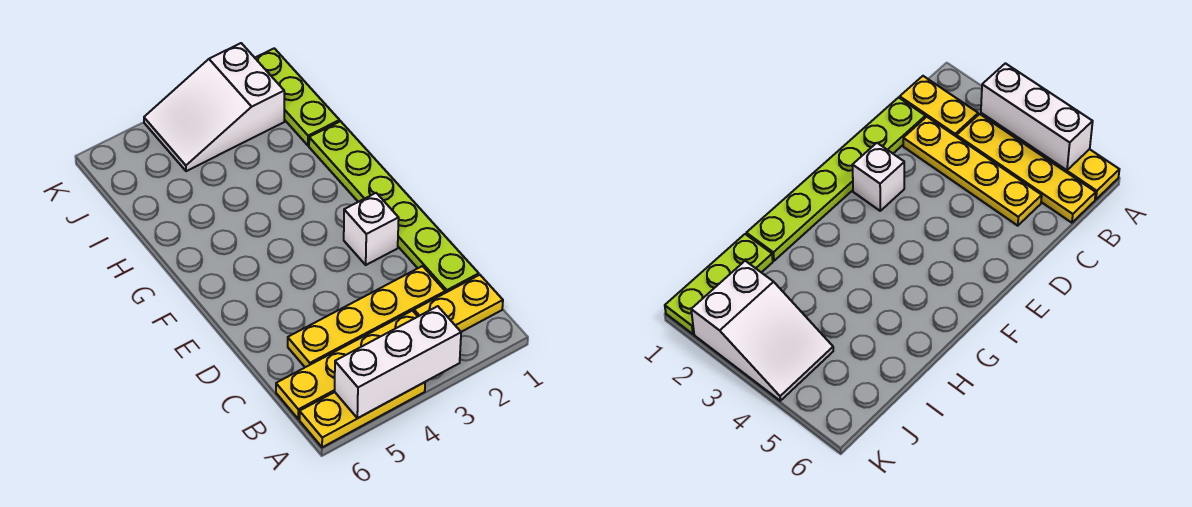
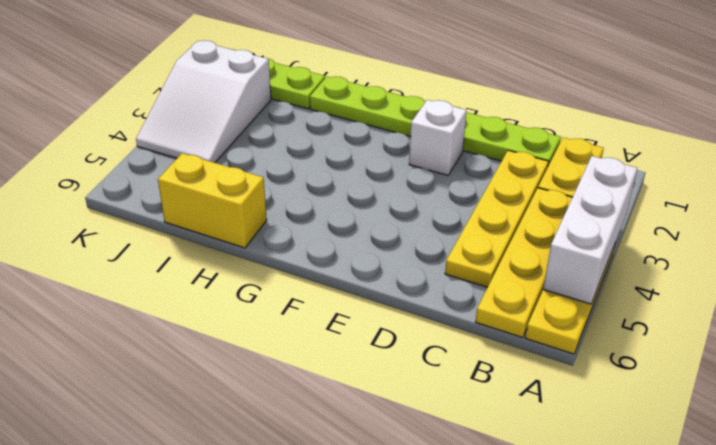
none -> yellow brick H6:I6 level 1

